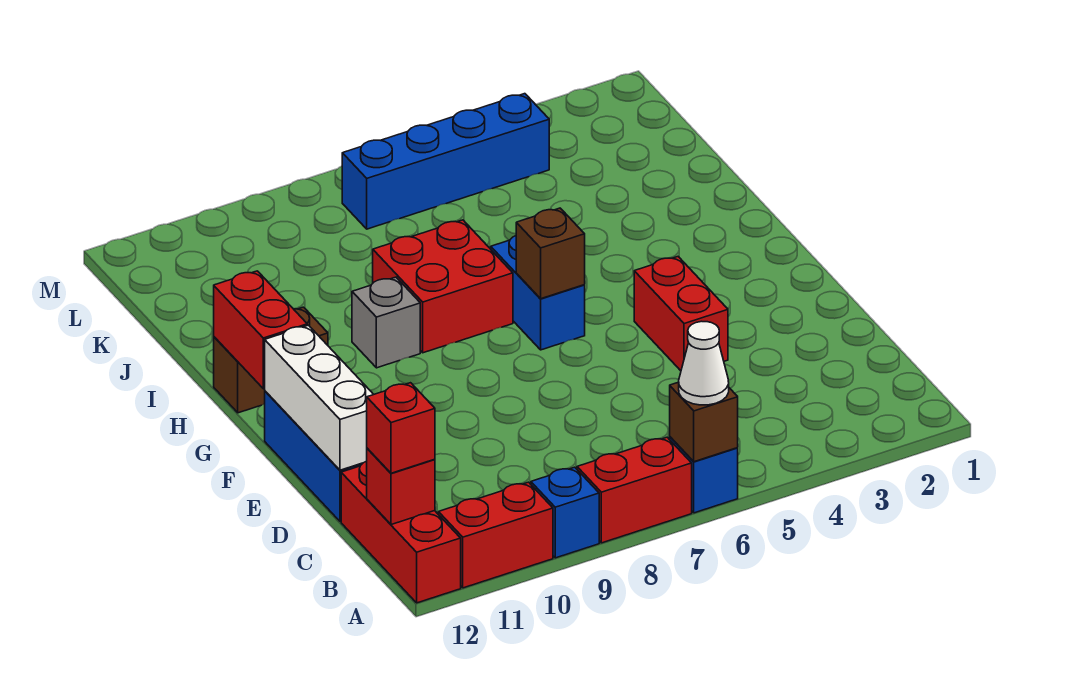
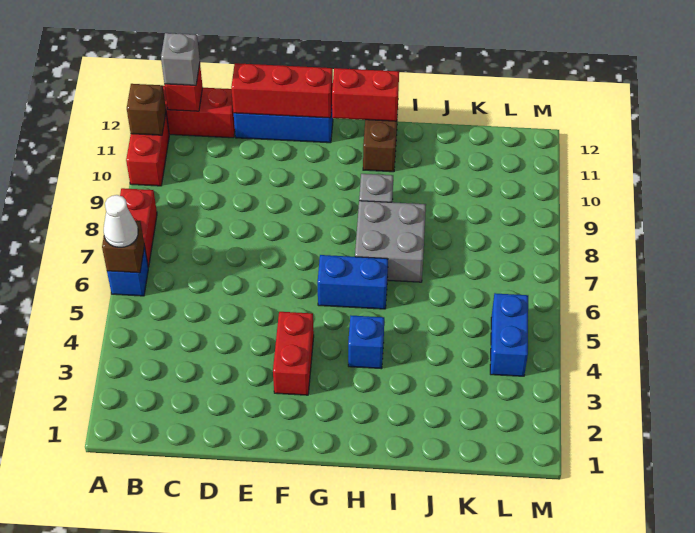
blue brick A9 level 1 -> blue brick H4 level 1
red brick B12 level 3 -> grey brick B12 level 3
white brick D12:F12 level 2 -> red brick D12:F12 level 2
red brick E4:F4 level 1 -> red brick F3:F4 level 1
brown brick G6 level 2 -> brown brick A11 level 2
red brick H7:I8 level 1 -> grey brick H7:I8 level 1
blue brick L4:L7 level 1 -> blue brick L4:L5 level 1

